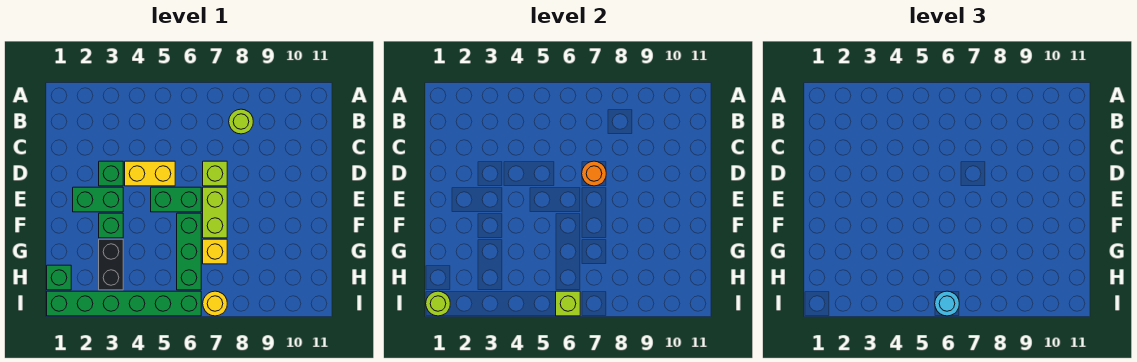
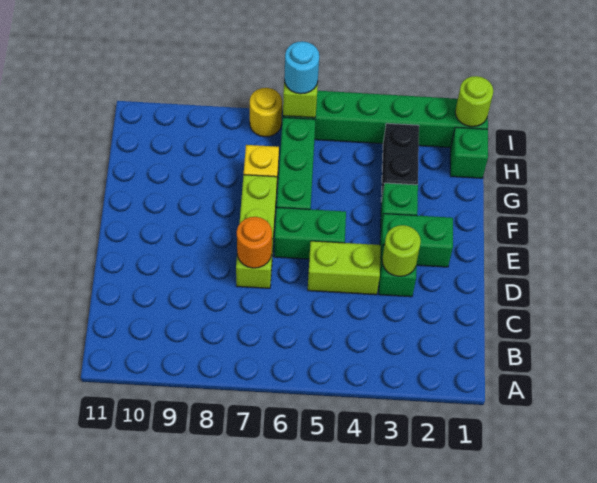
lime round brick B8 level 1 -> lime round brick D3 level 2
yellow brick D4:D5 level 1 -> lime brick D4:D5 level 1

